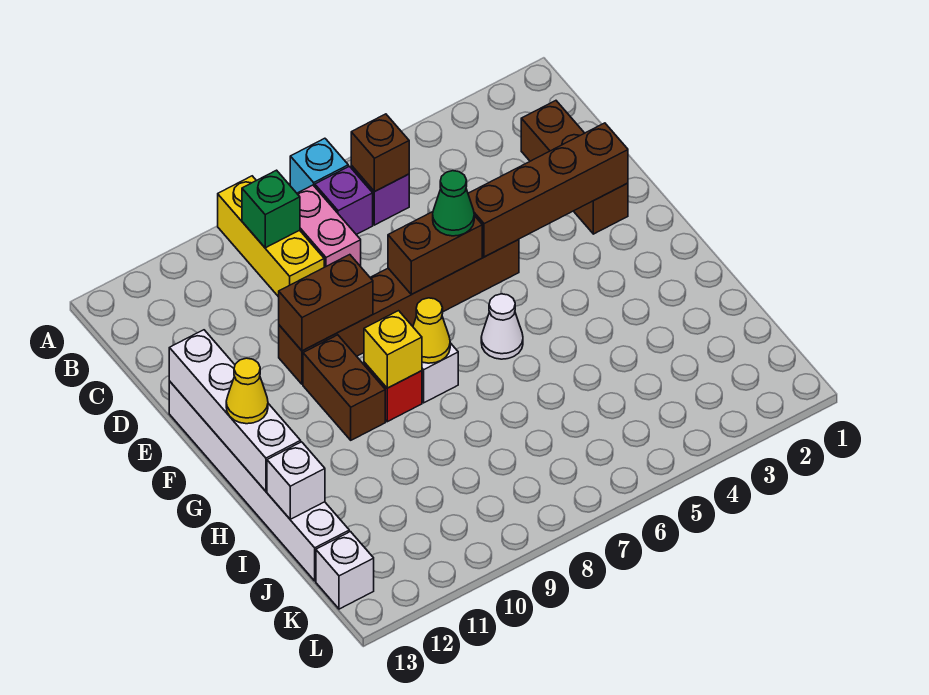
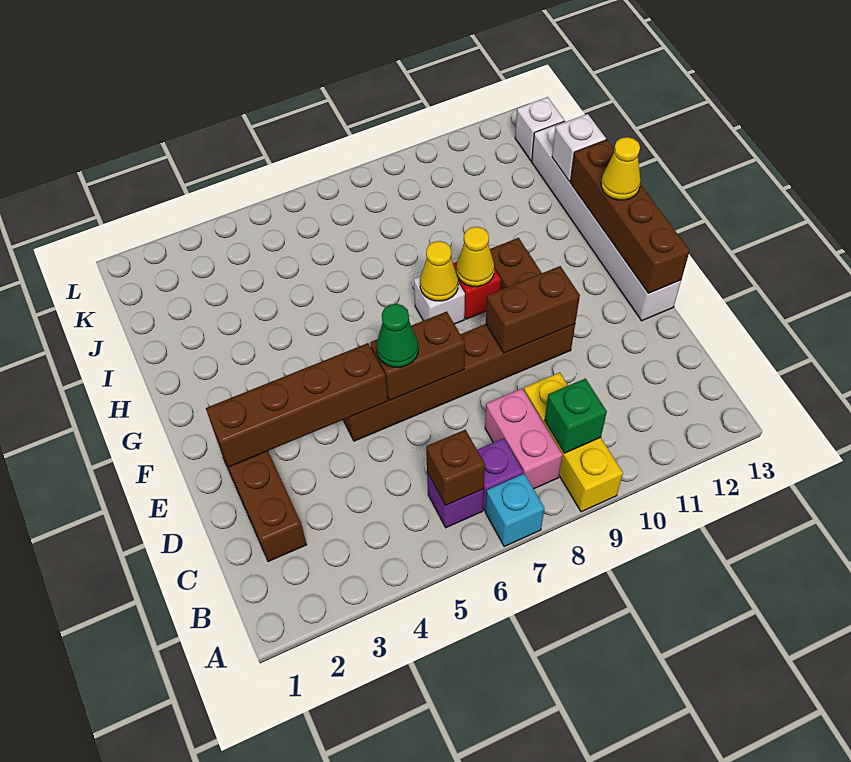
white brick E13:H13 level 2 -> brown brick E13:H13 level 2
white cone G6 level 1 -> none
yellow brick G9 level 2 -> yellow cone G9 level 2

